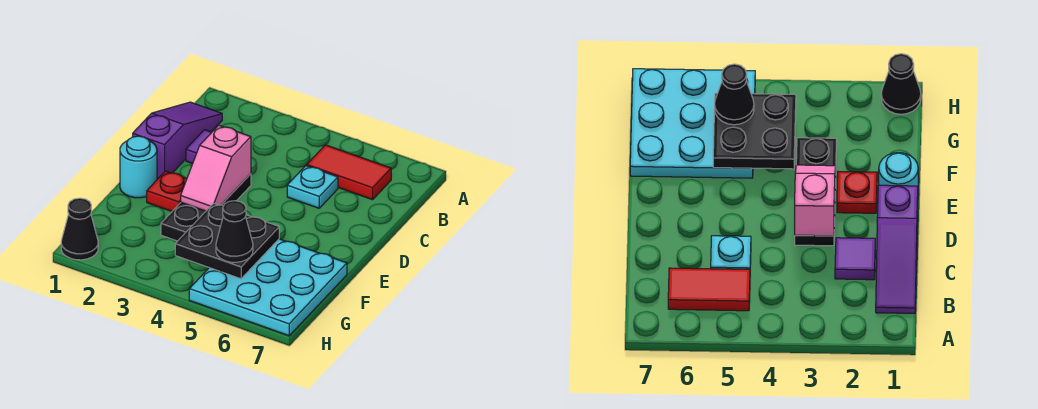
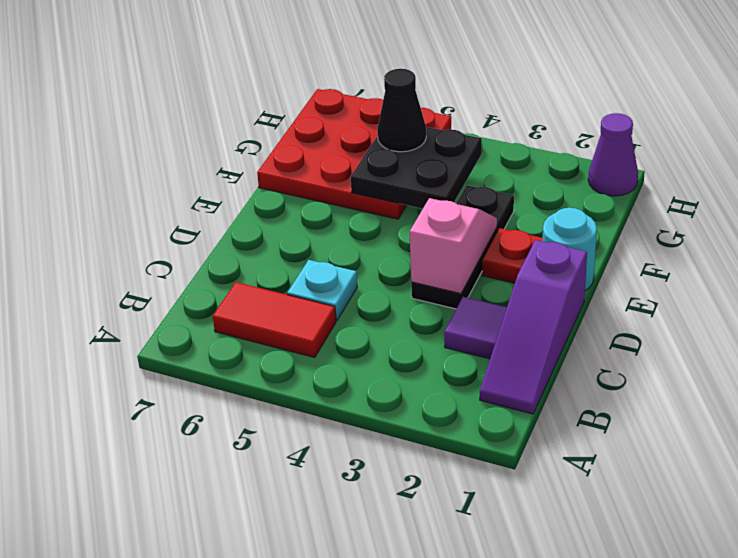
cyan plate F5:H7 level 1 -> red plate F5:H7 level 1
black cone H1 level 1 -> purple cone H1 level 1

